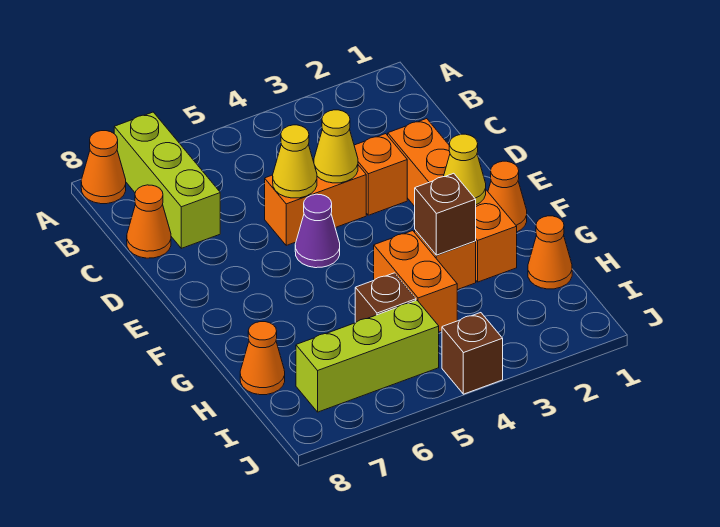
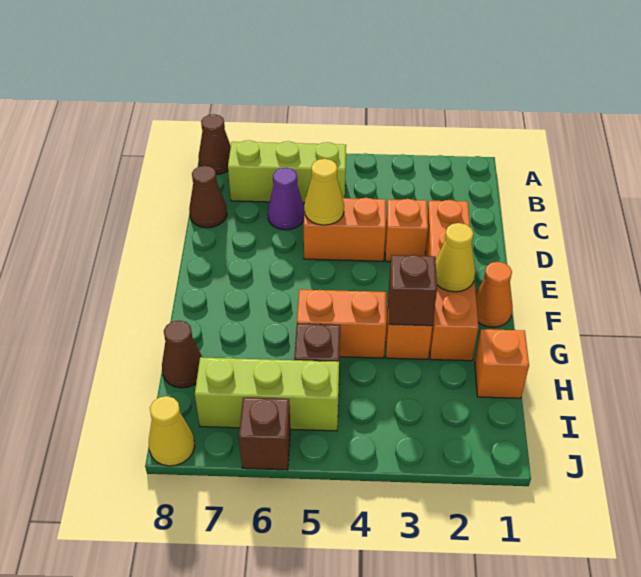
lime brick A7:C7 level 1 -> lime brick B5:B7 level 1
orange cone A8 level 1 -> brown cone A8 level 1
orange cone C8 level 1 -> brown cone C8 level 1
yellow cone D4 level 2 -> yellow cone J8 level 1
purple cone E5 level 1 -> purple cone C6 level 1
orange brick G4:H4 level 1 -> orange brick G4:G5 level 1
orange cone H1 level 1 -> orange brick H1 level 1
orange cone H8 level 1 -> brown cone H8 level 1
brown brick J4 level 1 -> brown brick J6 level 1

